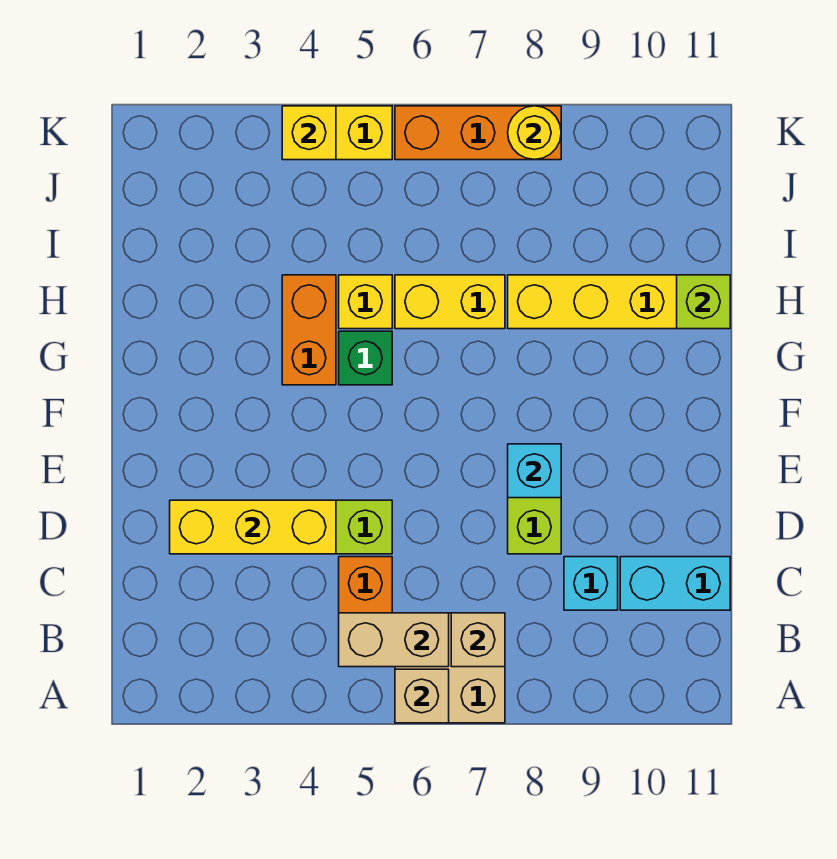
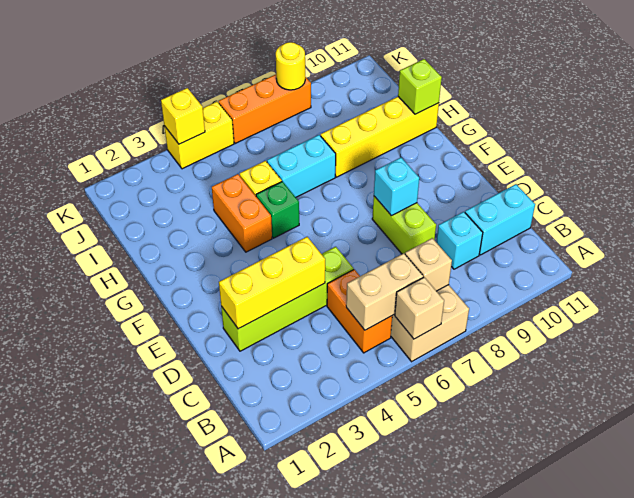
yellow brick H6:H7 level 1 -> cyan brick H6:H7 level 1

